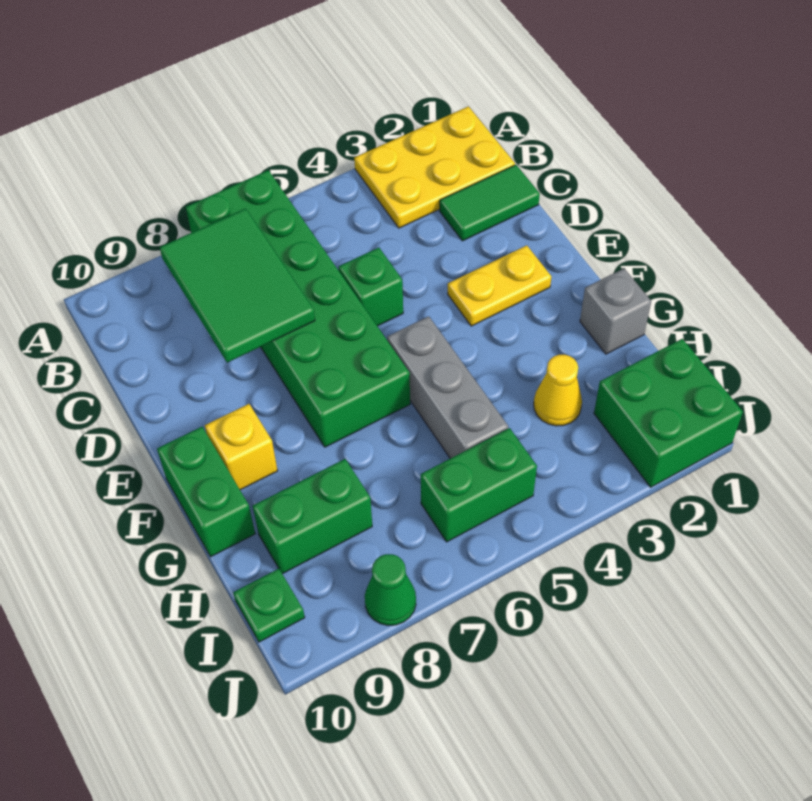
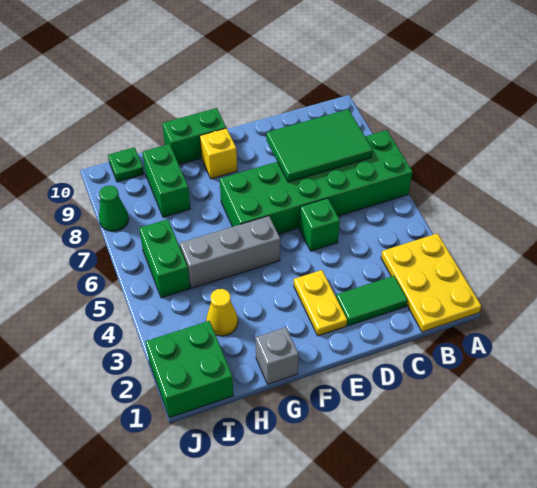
green tile C1:C2 level 1 -> green tile C2:D2 level 1

